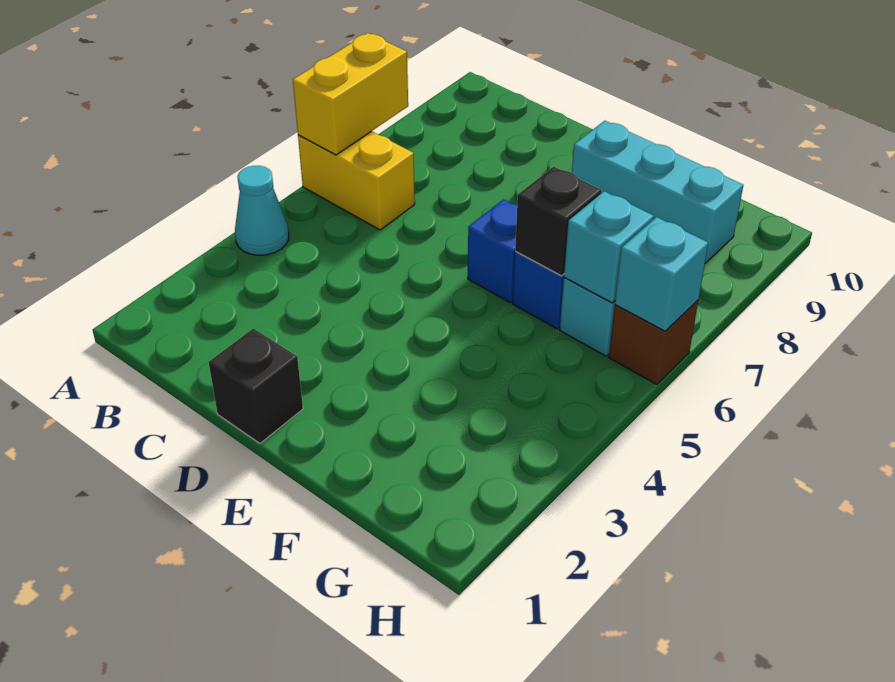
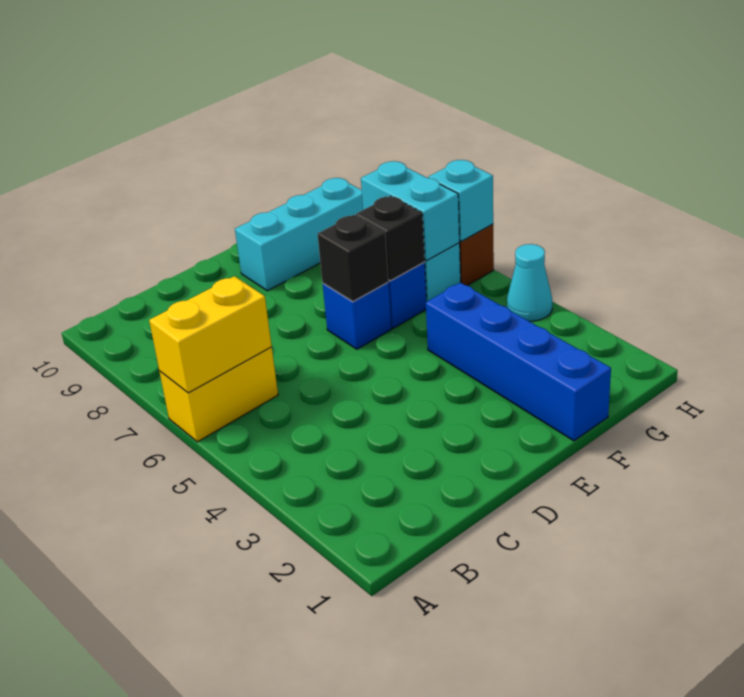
cyan cone A4 level 1 -> cyan cone H4 level 1
yellow brick A6:A7 level 2 -> yellow brick A6:B6 level 2
black brick D1 level 1 -> black brick E6 level 2
none -> blue brick F1:F4 level 1
cyan brick G6 level 2 -> cyan brick G6:G7 level 2

